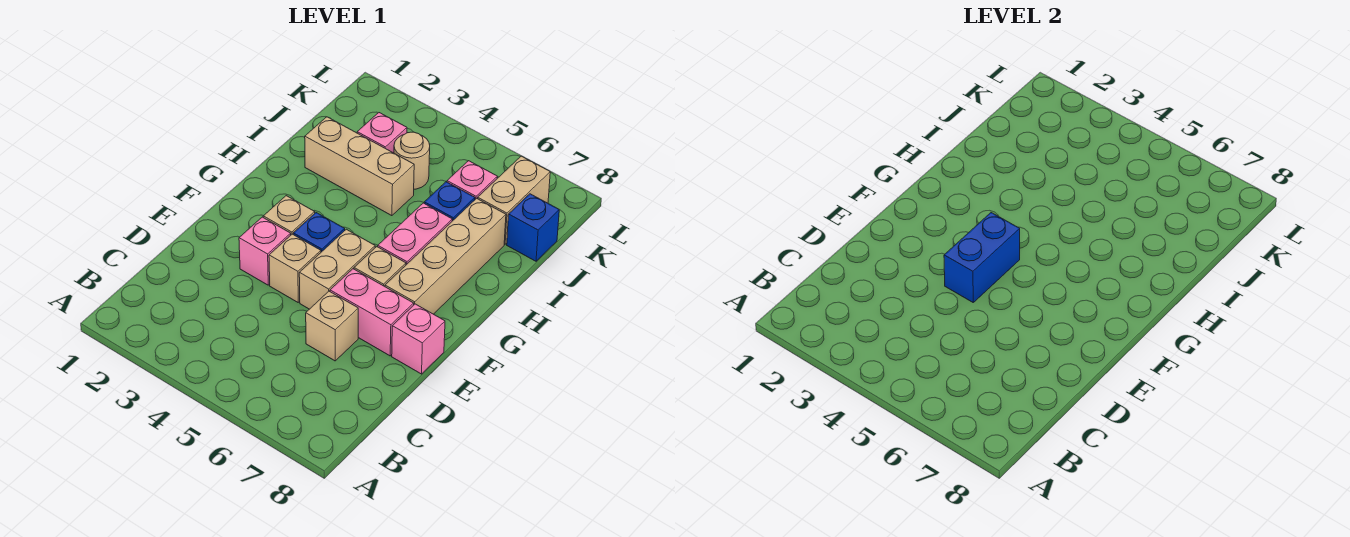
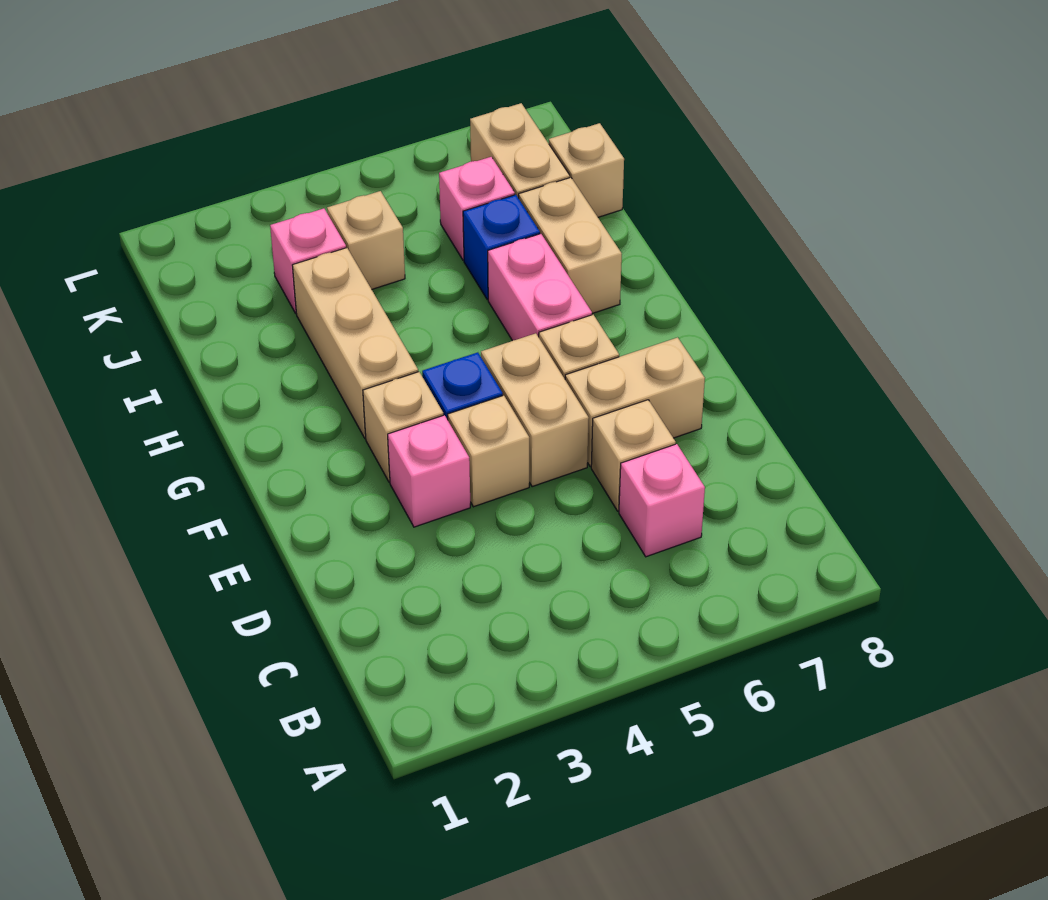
blue brick E4:F4 level 2 -> none
pink brick E6:E7 level 1 -> tan brick E6:E7 level 1
pink brick E8 level 1 -> pink brick C6 level 1
tan brick F7:I7 level 1 -> tan brick H7:I7 level 1
tan brick I2:I4 level 1 -> tan brick G3:I3 level 1
tan round brick J4 level 1 -> tan brick J4 level 1
blue brick J8 level 1 -> tan brick J8 level 1

